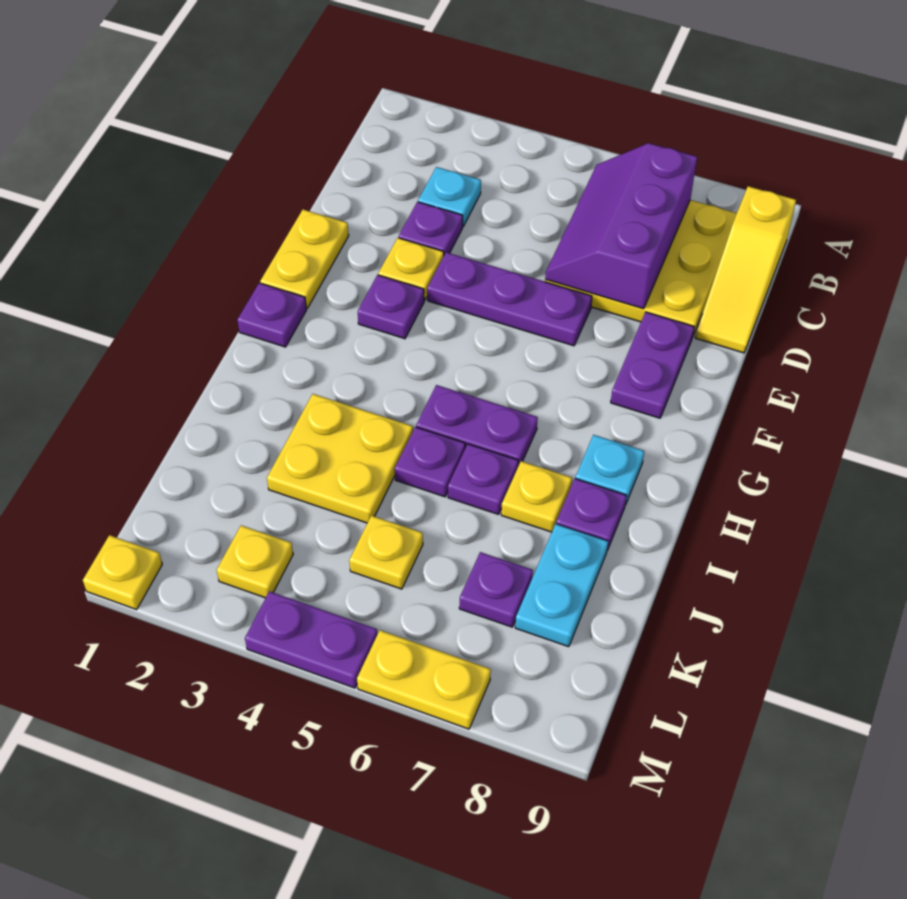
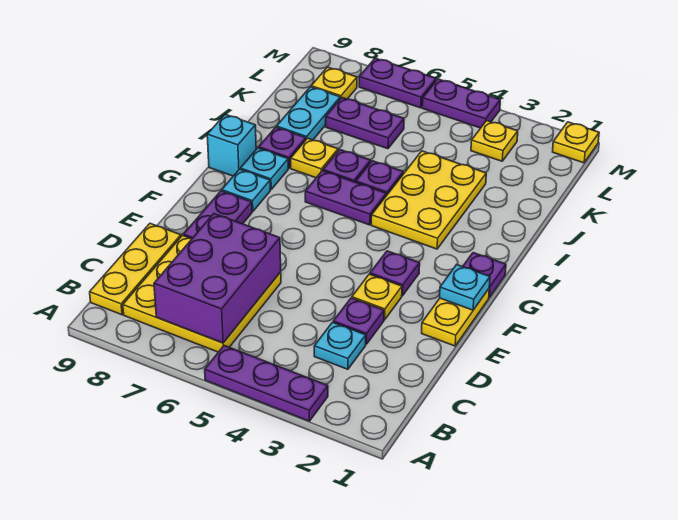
purple slope B6:D7 level 2 top 7 -> purple brick B6:D7 level 2
yellow slope B9:D9 level 1 top B -> yellow plate B9:D9 level 1
purple plate E4:E6 level 1 -> purple plate A3:A5 level 1
none -> cyan plate F1 level 2
none -> cyan plate G8 level 1
none -> cyan brick H9 level 1
yellow plate I3:J4 level 1 -> yellow plate H3:J4 level 1
yellow plate K5 level 1 -> yellow plate L8 level 1
purple plate K7 level 1 -> purple plate K6:K7 level 1
yellow plate M6:M7 level 1 -> purple plate M6:M7 level 1

